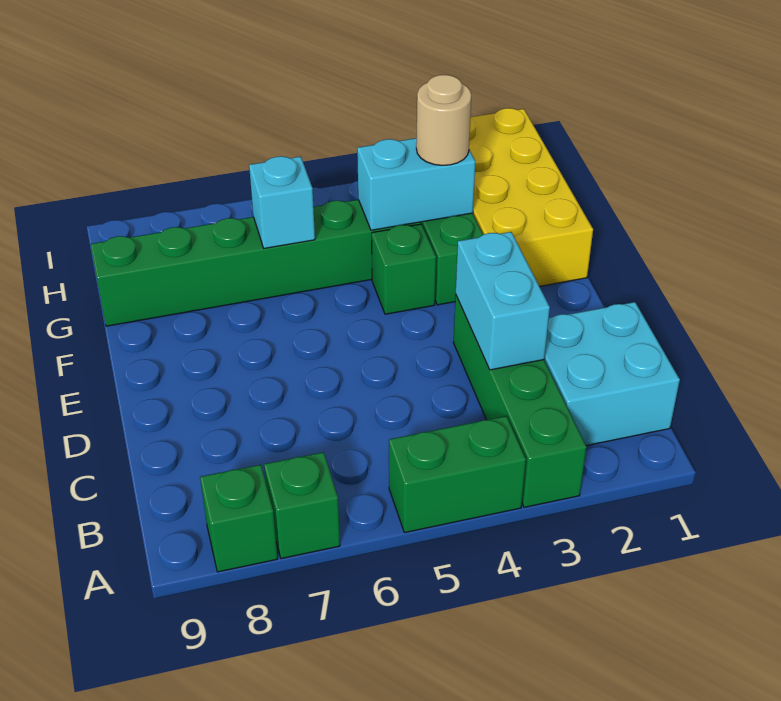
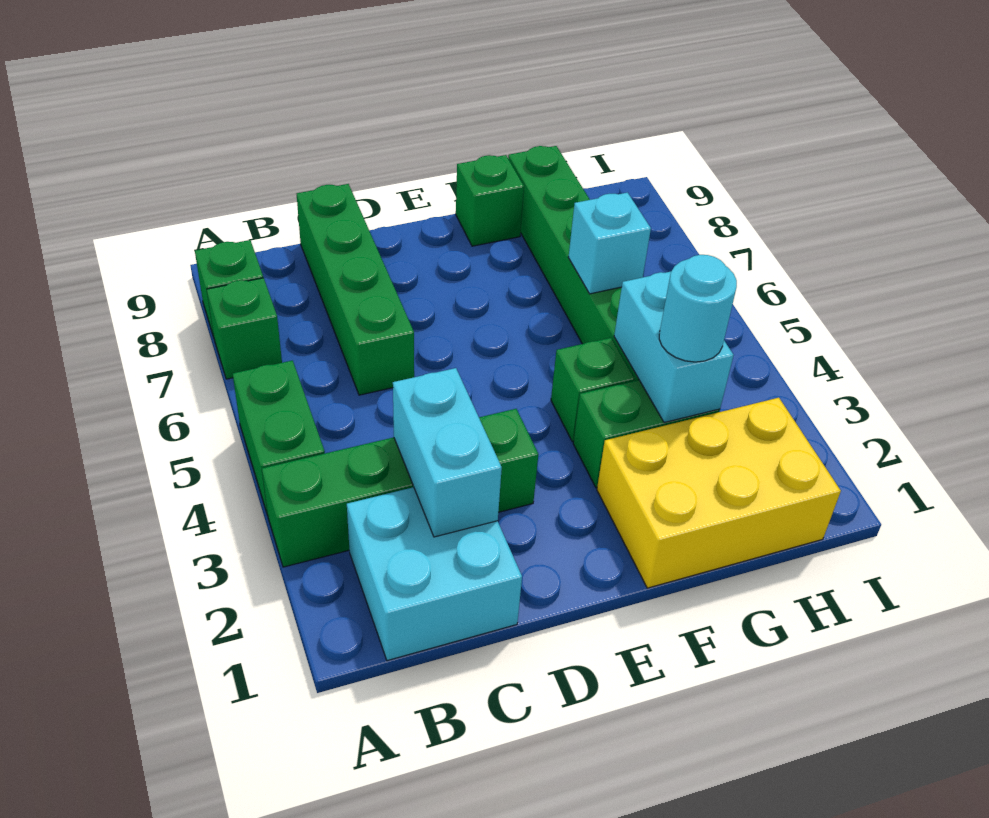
cyan brick C3:D3 level 2 -> cyan brick C2:C3 level 2
none -> green brick C6:C9 level 1
yellow brick F1:I2 level 1 -> yellow brick F1:H2 level 1
none -> green brick F9 level 1
tan round brick G3 level 3 -> cyan round brick G3 level 3

